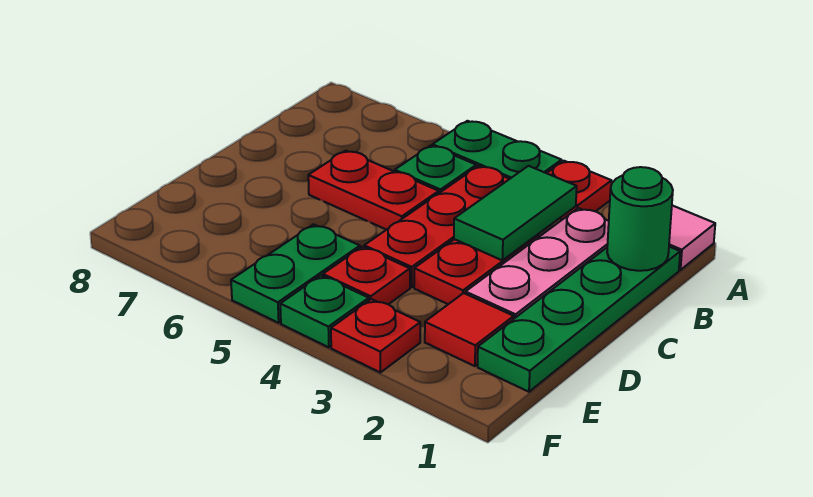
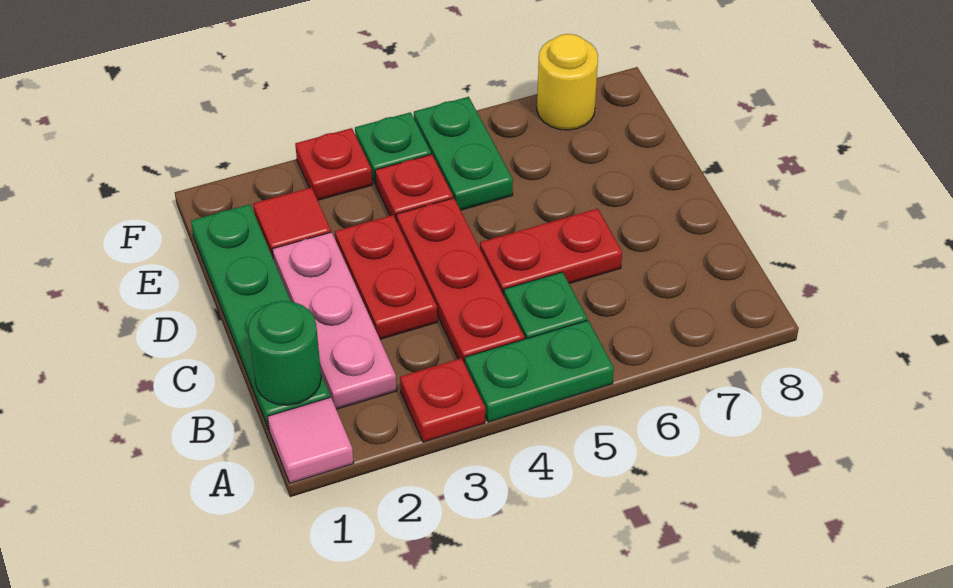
green tile B3:C3 level 2 -> none
none -> yellow round brick F7 level 1

